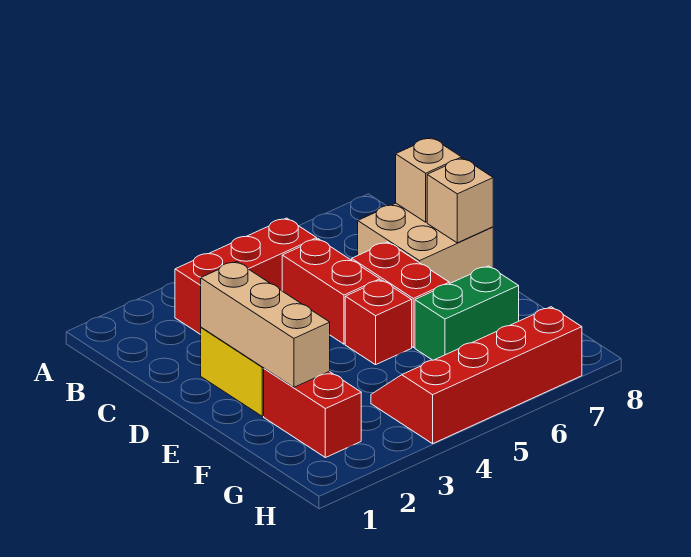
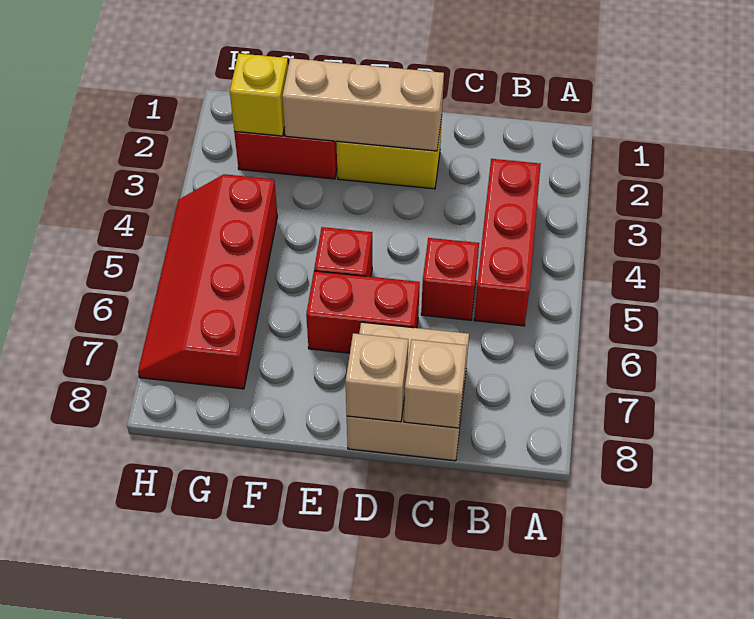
red brick C5:D5 level 1 -> red brick C5 level 1
green brick F6:F7 level 1 -> none
none -> yellow brick G2 level 2
red slope G4:H7 level 1 top H -> red slope G4:H7 level 1 top G

